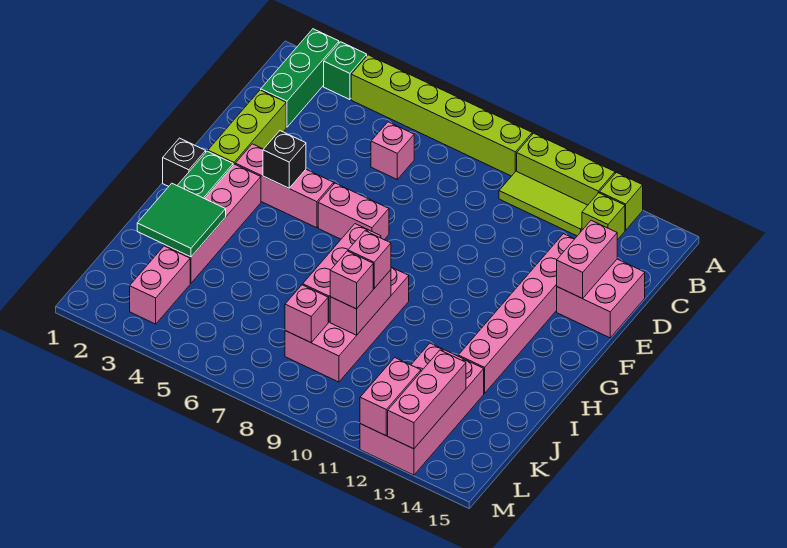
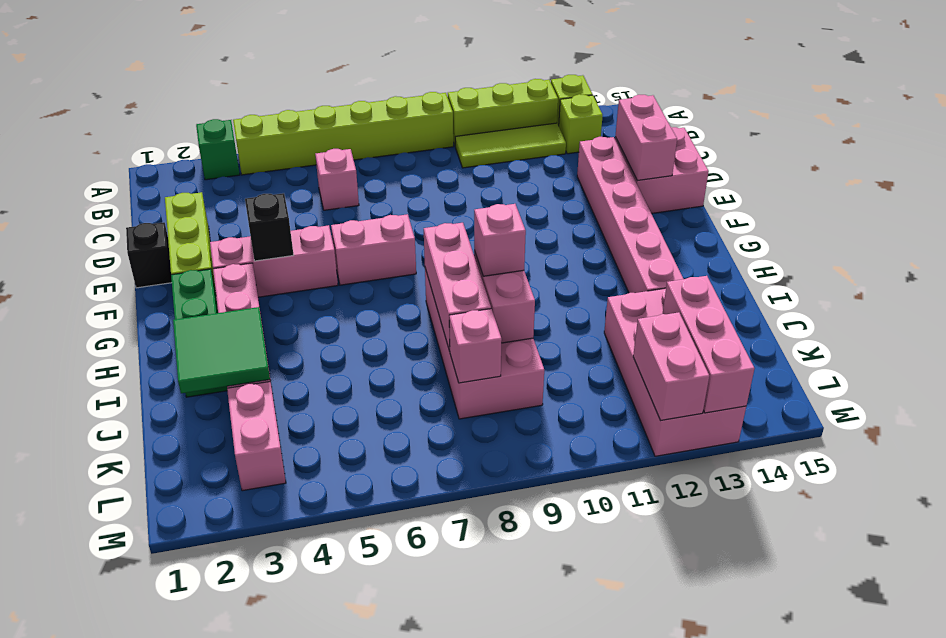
green brick A2:C2 level 1 -> none
black brick G1 level 1 -> black brick E1 level 1
pink brick J9 level 3 -> none

